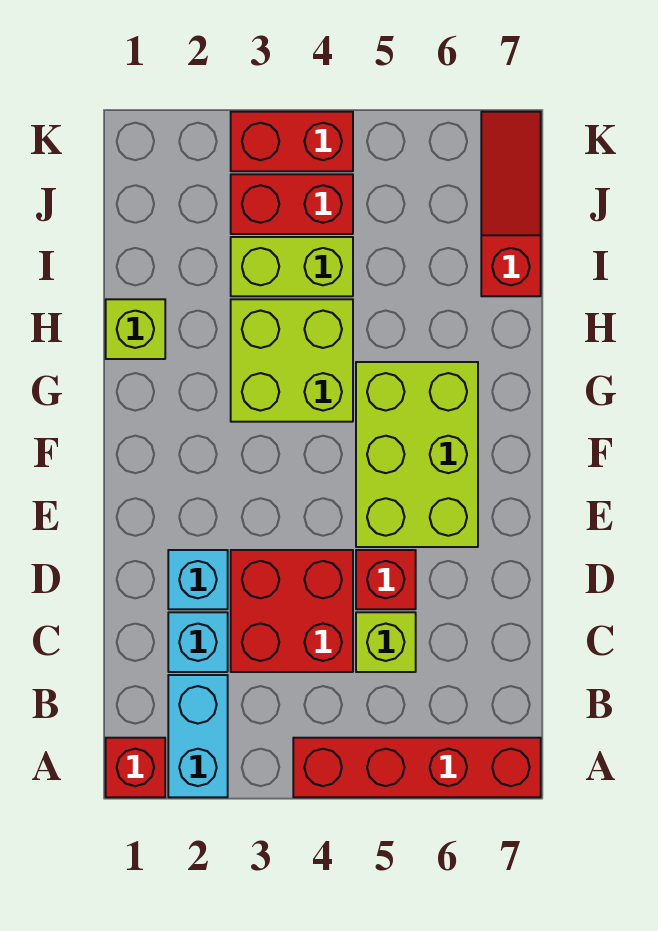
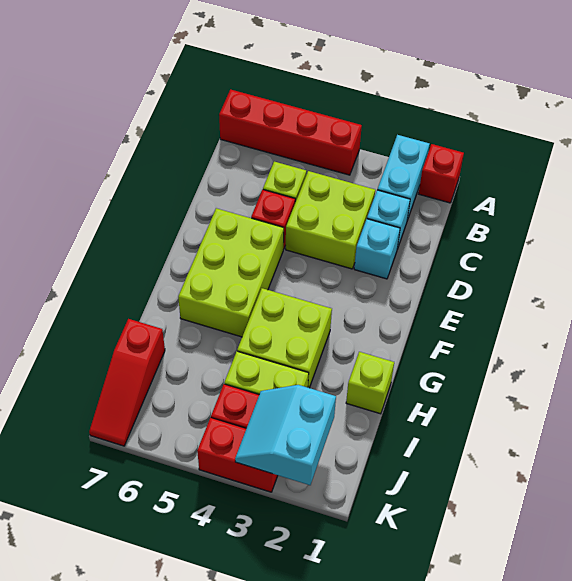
red brick C3:D4 level 1 -> lime brick C3:D4 level 1
none -> cyan slope J2:K3 level 2 top 2

